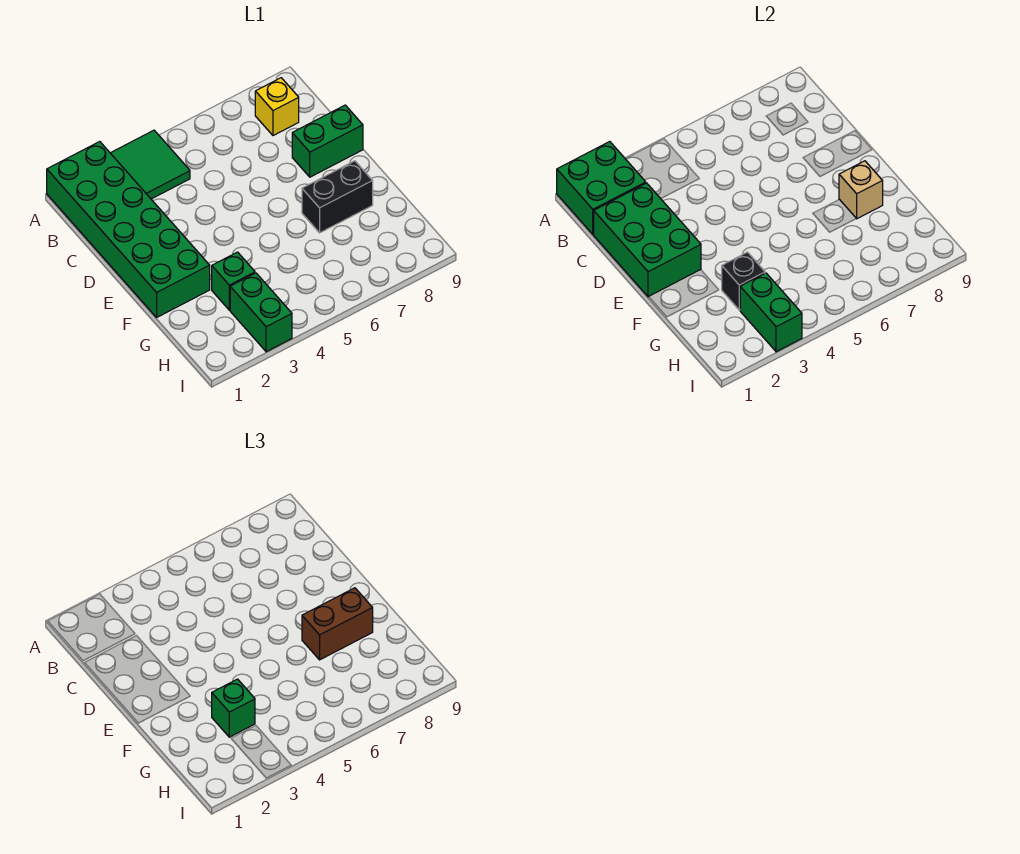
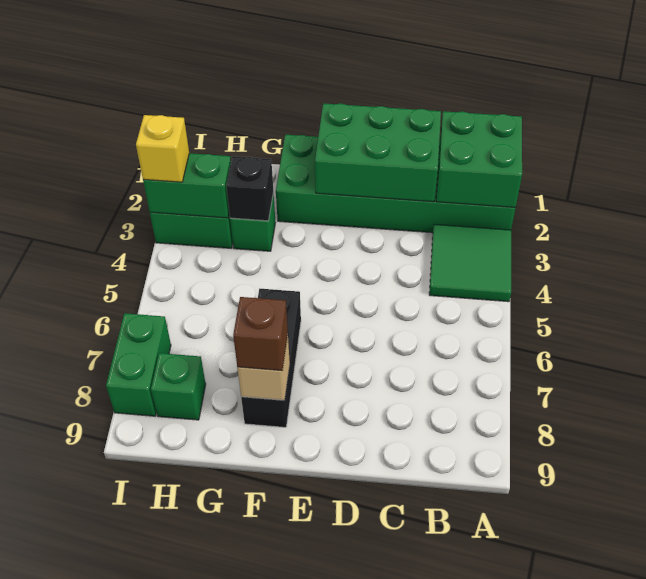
yellow brick B8 level 1 -> yellow brick I3 level 3
green brick D8:D9 level 1 -> green brick I7:I8 level 1
black brick F7:F8 level 1 -> black brick F6:F8 level 1
brown brick F7:F8 level 3 -> brown brick F8 level 3
green brick G3 level 3 -> green brick H8 level 1

